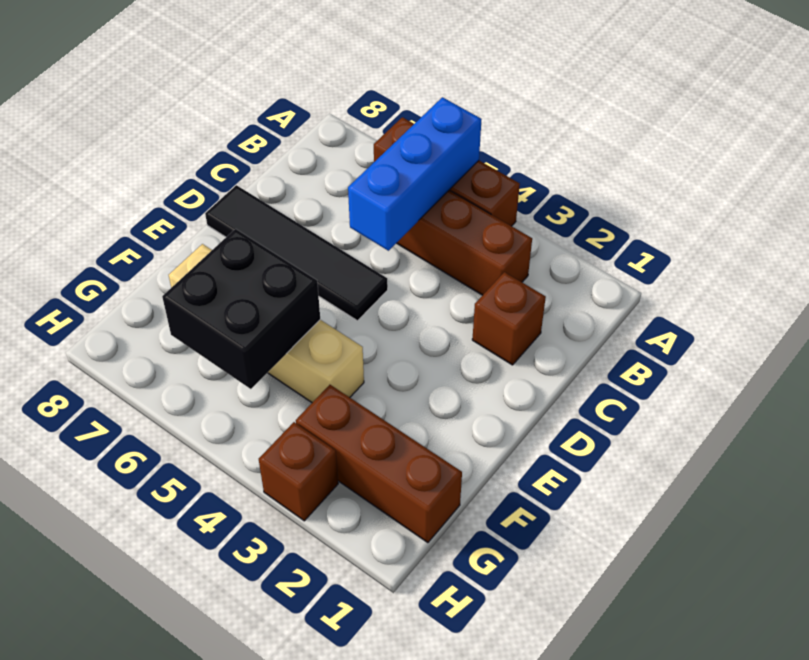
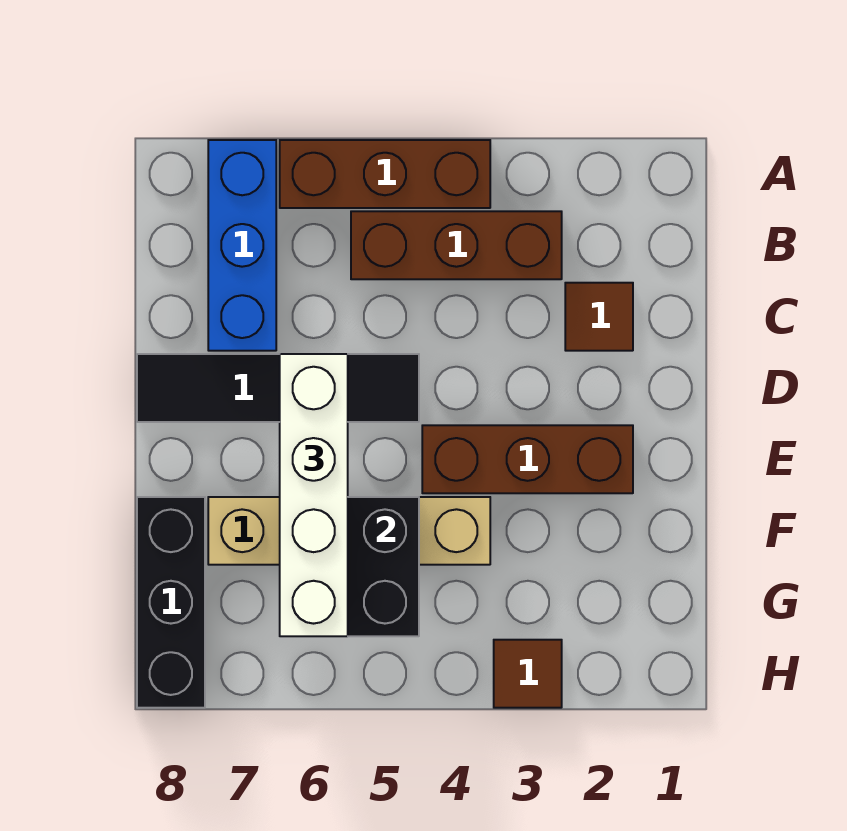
blue brick A5:C5 level 2 -> blue brick A7:C7 level 1
brown brick C2 level 1 -> brown tile C2 level 1
none -> white brick D6:G6 level 3
none -> black brick F8:H8 level 1
brown brick G1:G3 level 1 -> brown brick E2:E4 level 1
brown brick H3 level 1 -> brown tile H3 level 1

